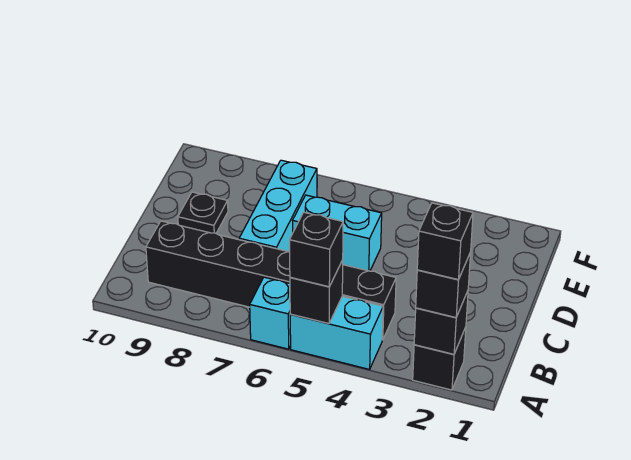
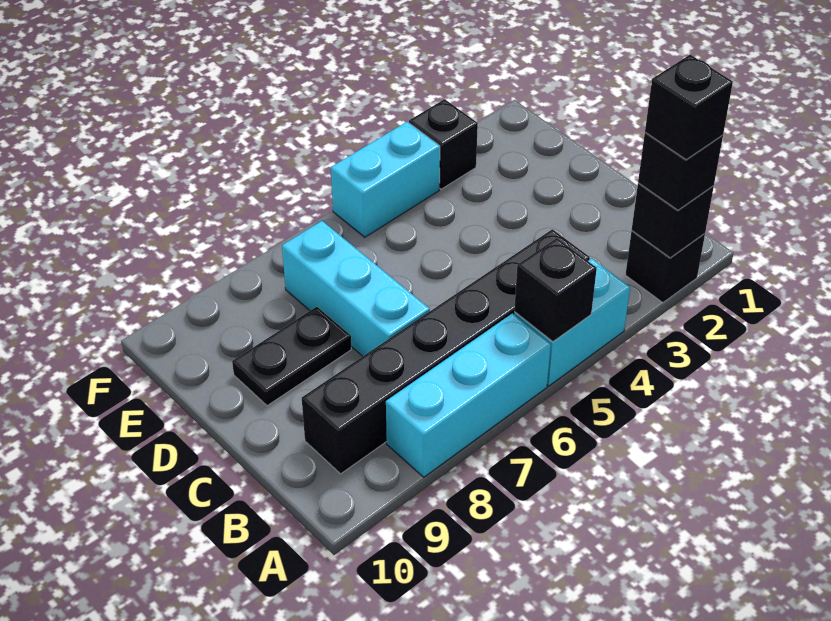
black brick A5 level 3 -> black brick F3 level 1
cyan brick A6 level 1 -> cyan brick A6:A8 level 1
cyan brick D5:D6 level 1 -> cyan brick F4:F5 level 1
black plate D9 level 1 -> black plate D8:D9 level 1

